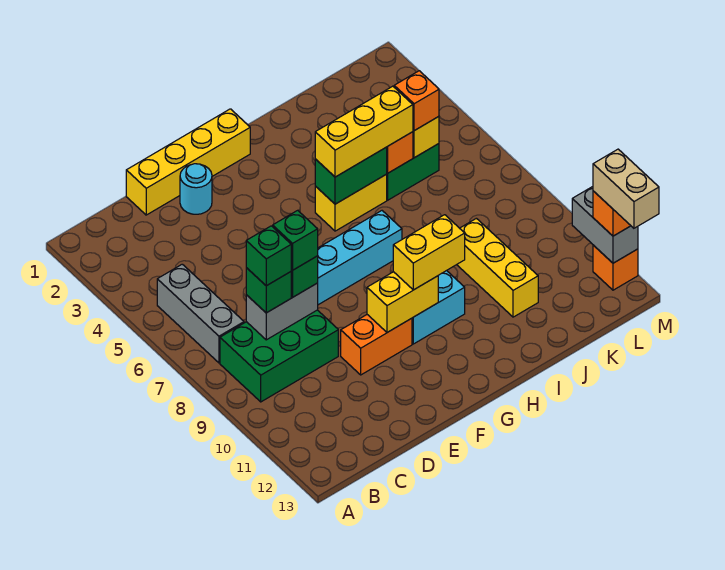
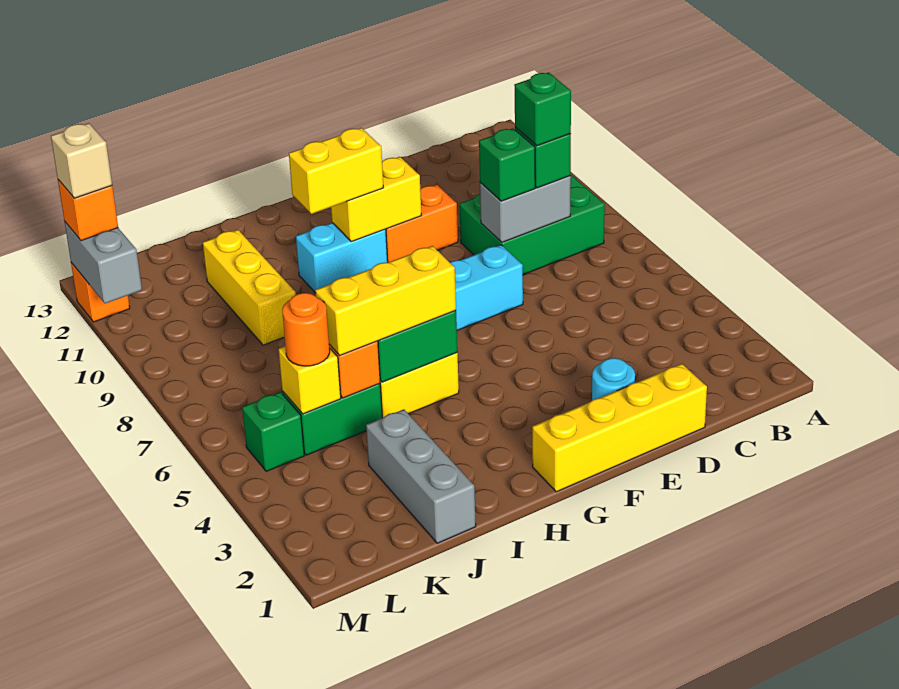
grey brick B5:B7 level 1 -> grey brick J1:J3 level 1
green brick D8 level 4 -> green brick L5 level 1
orange brick K5 level 3 -> orange round brick K5 level 3
tan brick M12:M13 level 4 -> tan brick M12 level 4

